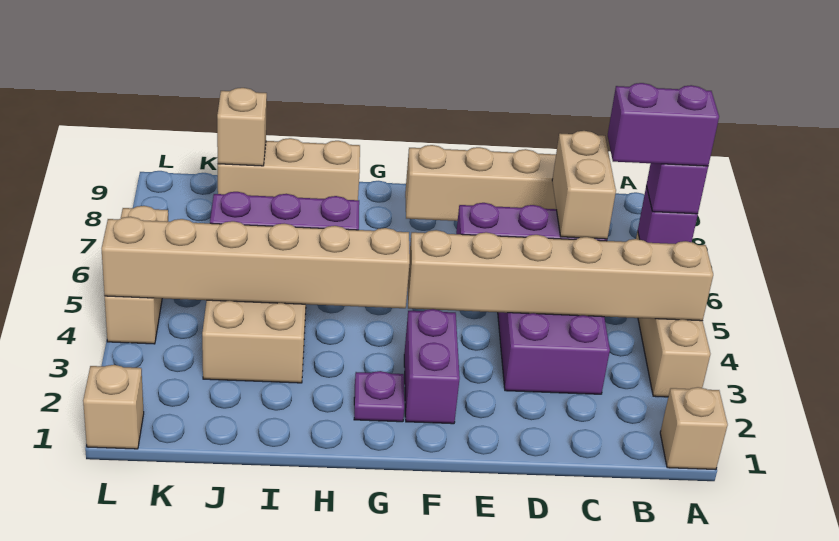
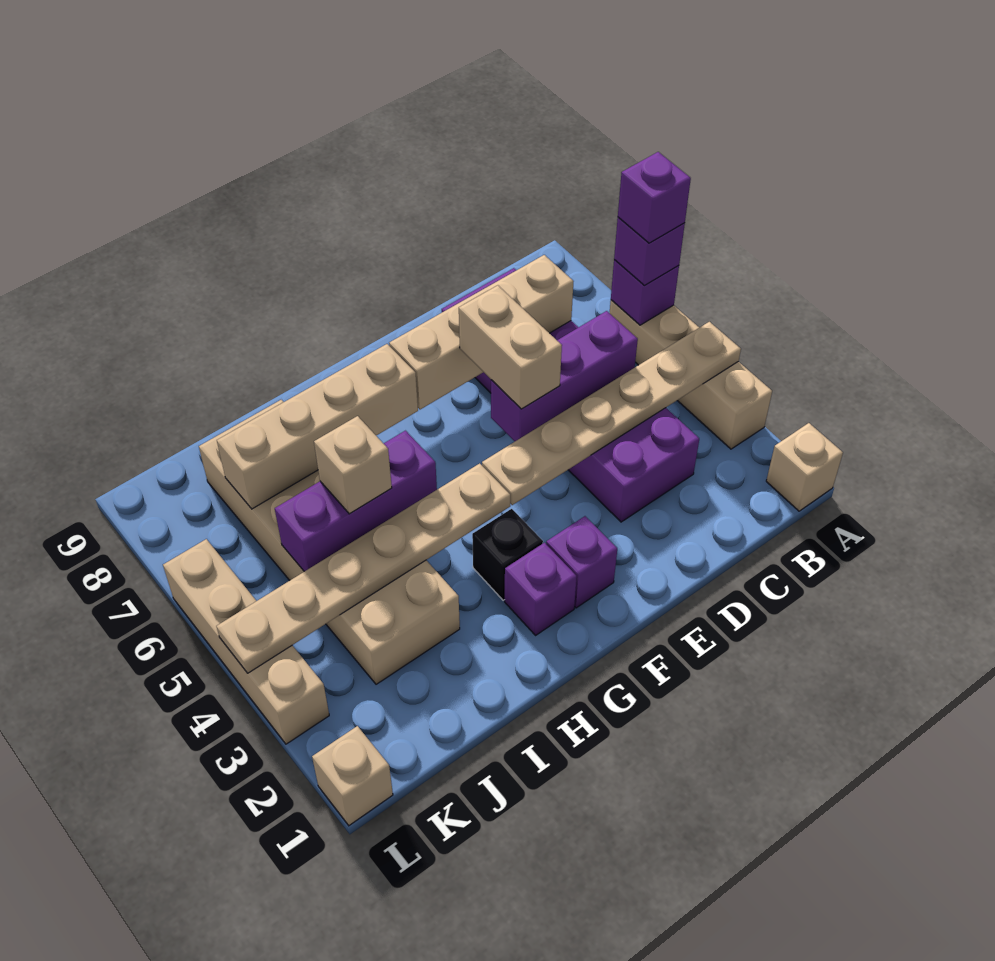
tan brick A4:F4 level 2 -> tan plate A4:F4 level 2
purple brick A6:B6 level 4 -> purple brick A6 level 4
tan brick C5:C6 level 3 -> tan brick E5:E6 level 3
purple brick F2:F3 level 1 -> purple brick F2 level 1
purple plate G2 level 1 -> purple brick G2 level 1
none -> black brick G3 level 1
tan brick G4:L4 level 2 -> tan plate G4:L4 level 2
tan brick H7:J7 level 2 -> tan brick G7:J7 level 2
tan brick J7 level 3 -> tan brick I5 level 3
tan brick L4:L6 level 1 -> tan brick L3:L6 level 1

